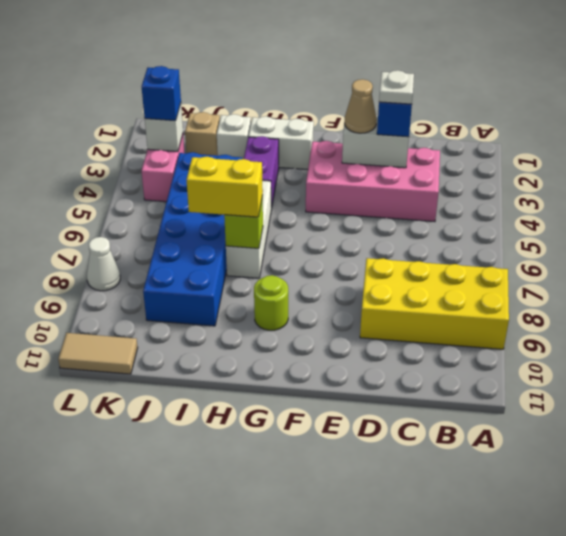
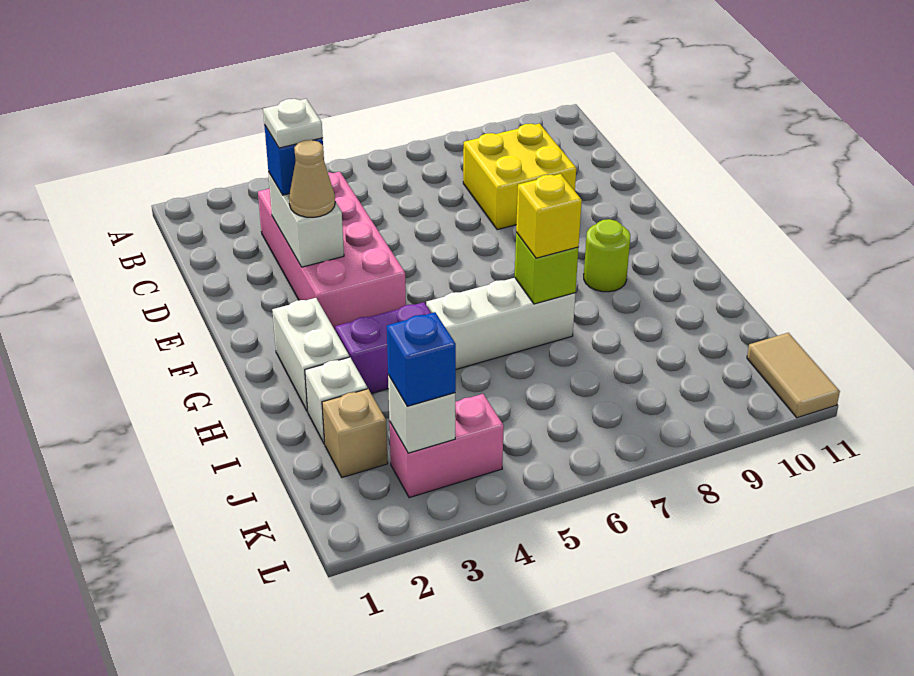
yellow brick A8:D9 level 1 -> yellow brick C8:D9 level 1
yellow brick H7:I7 level 3 -> yellow brick H7 level 3
blue brick I4:J9 level 1 -> none
white cone L8 level 1 -> none

